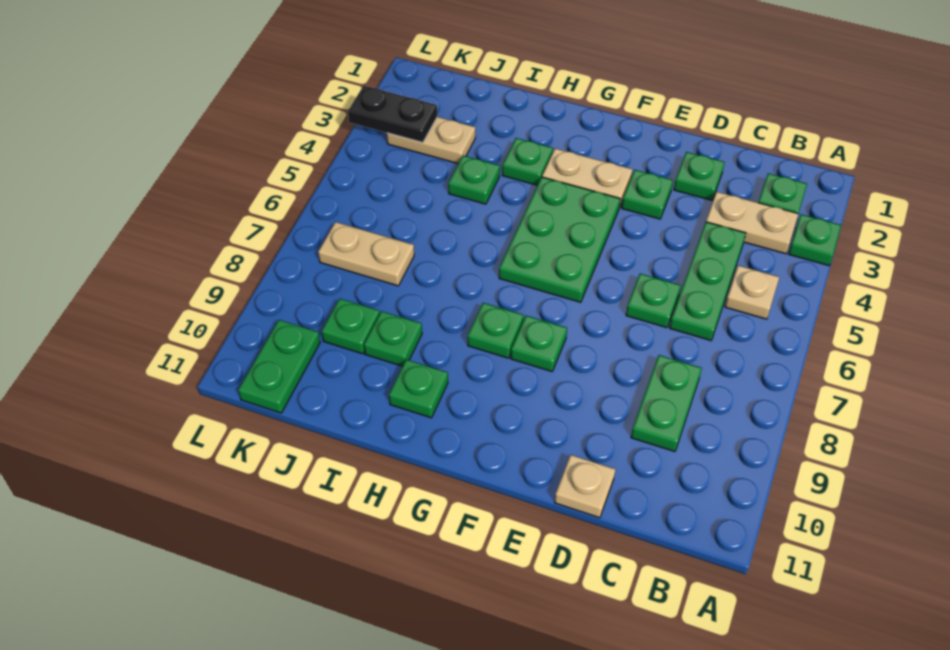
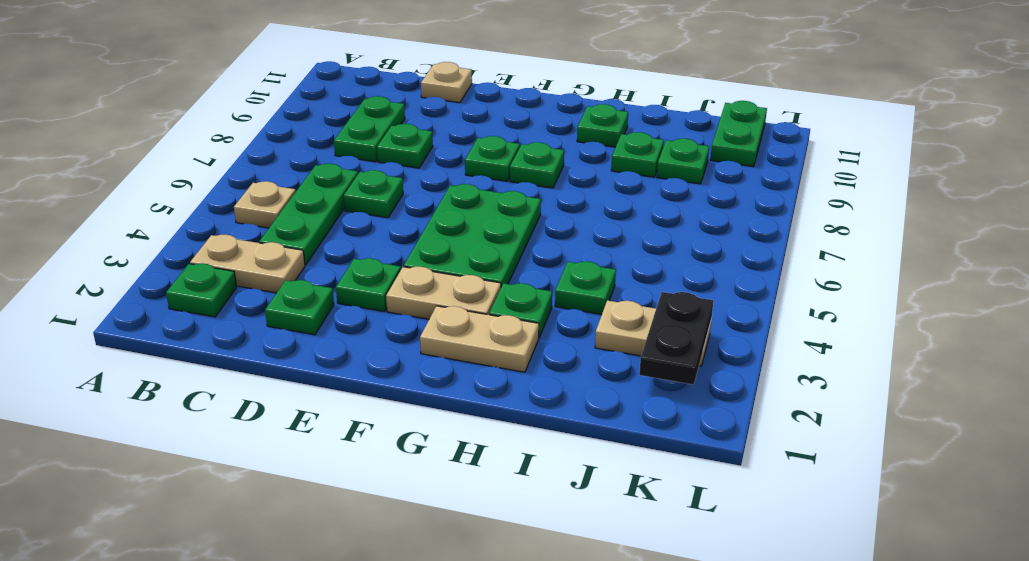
green plate A3 level 1 -> green plate D8 level 1
tan plate J7:K7 level 1 -> tan plate G2:H2 level 1
black plate K3:L3 level 2 -> black plate K2:K3 level 2

